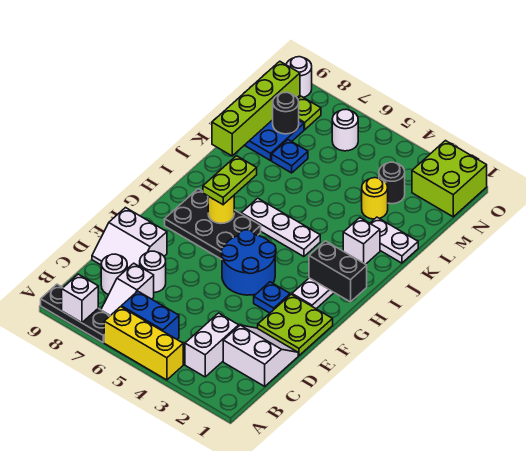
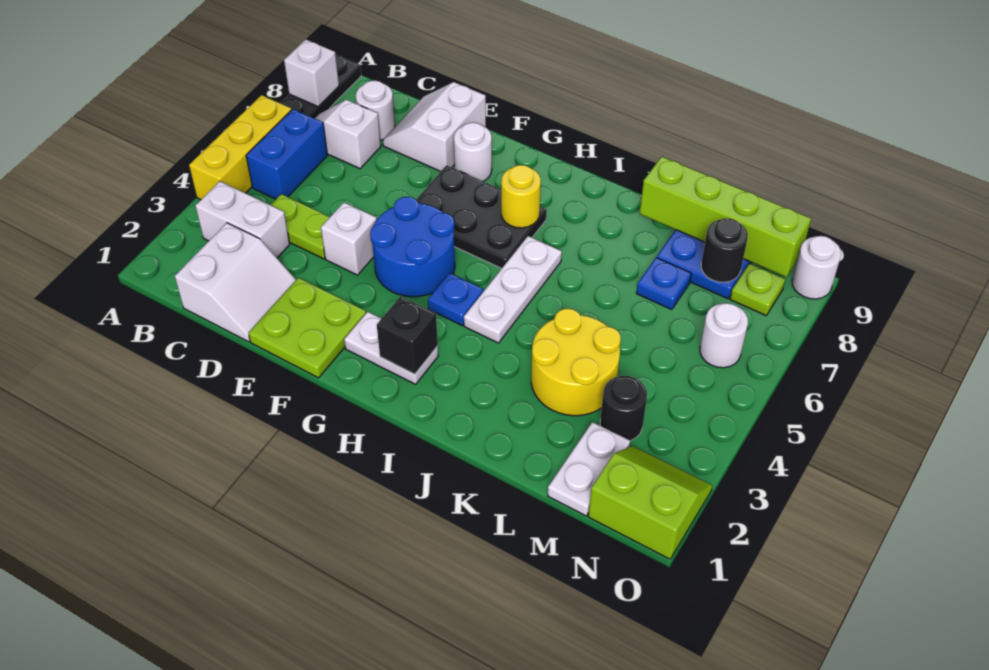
white round brick D7 level 1 -> white round brick F8 level 1
blue plate F3 level 1 -> blue plate H4 level 1
black plate G6:H8 level 1 -> black plate F6:H7 level 1
black brick H1:H2 level 2 -> black brick H2 level 2
lime plate H7:I7 level 3 -> lime plate C4:D4 level 1
white brick J2 level 1 -> white brick E4 level 1
white plate K1:K2 level 1 -> white plate M1:M2 level 1
yellow round brick L3 level 1 -> yellow round brick K3:L4 level 1
lime brick N1:O2 level 1 -> lime slope N1:O2 level 1 top 1

